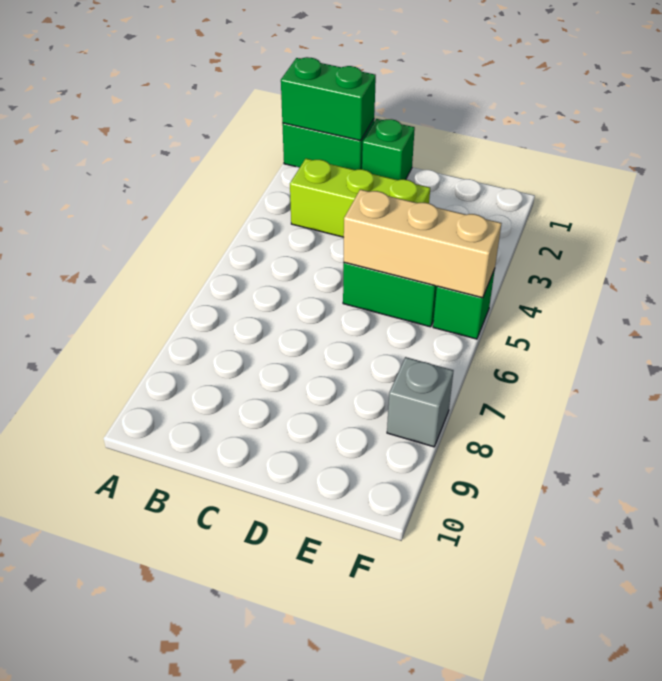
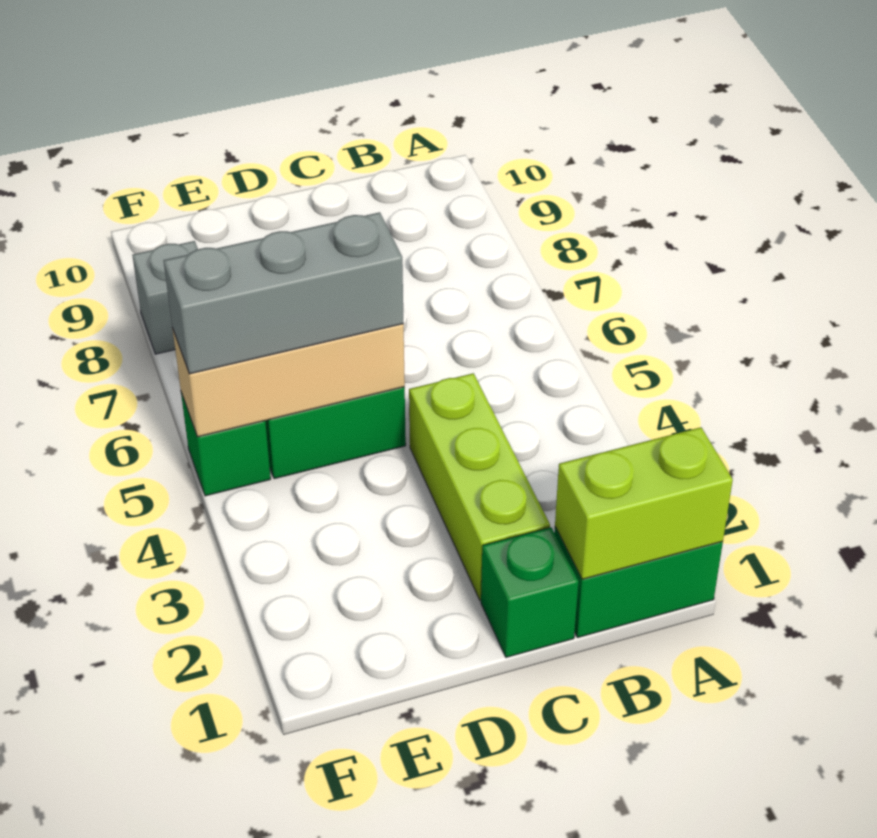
green brick A1:B1 level 2 -> lime brick A1:B1 level 2
lime brick B3:D3 level 1 -> lime brick C2:C4 level 1
none -> grey brick D5:F5 level 3

